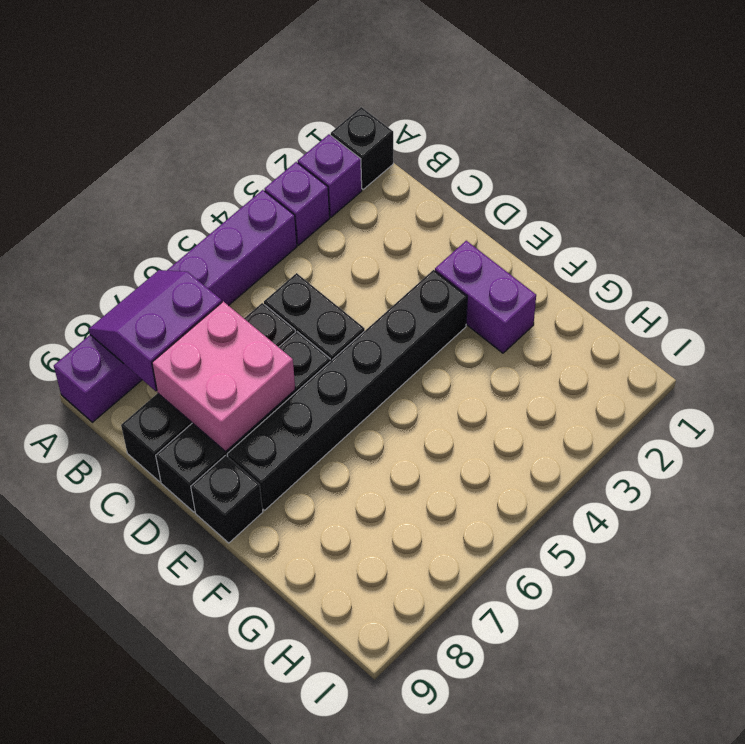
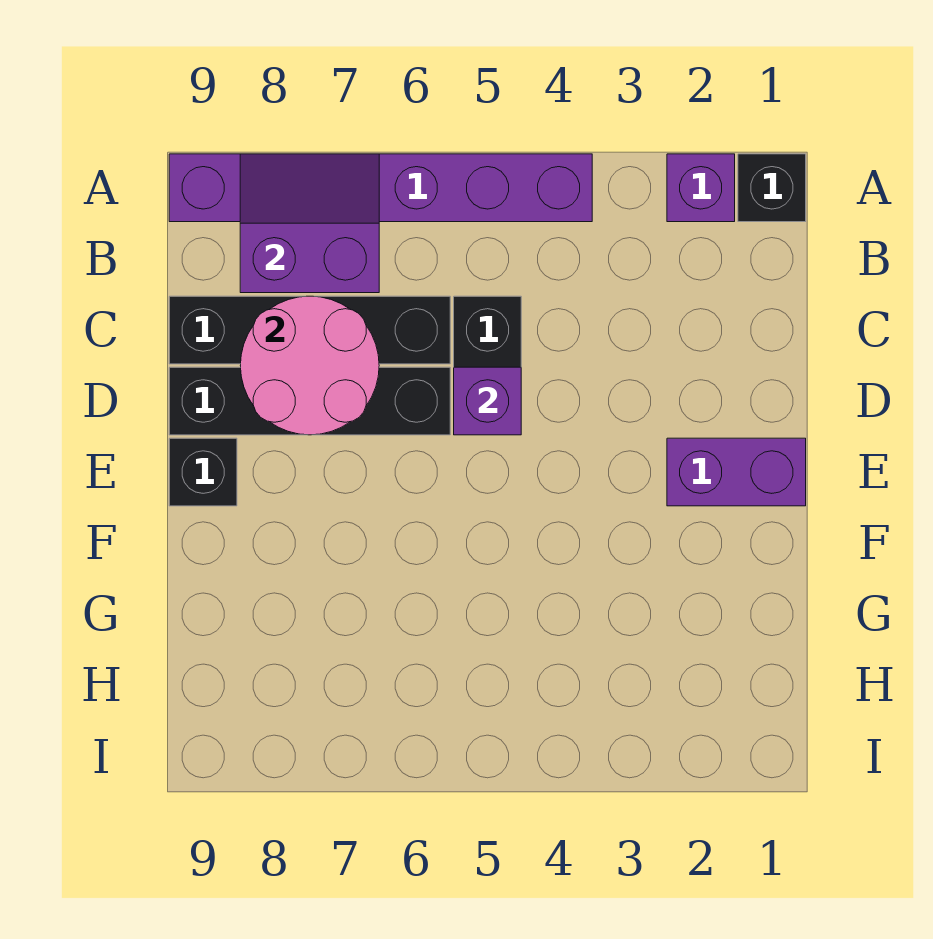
purple brick A3 level 1 -> purple brick D5 level 2
pink brick C7:D8 level 2 -> pink round brick C7:D8 level 2
purple brick E2:F2 level 1 -> purple brick E1:E2 level 1
black brick E3:E8 level 1 -> none

